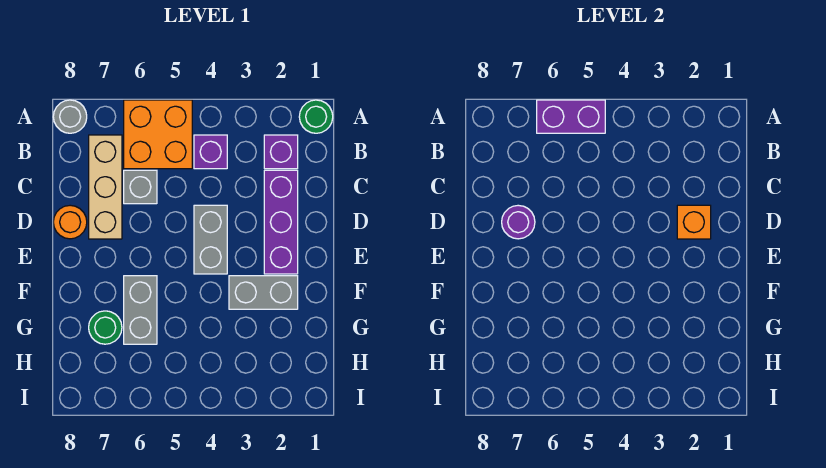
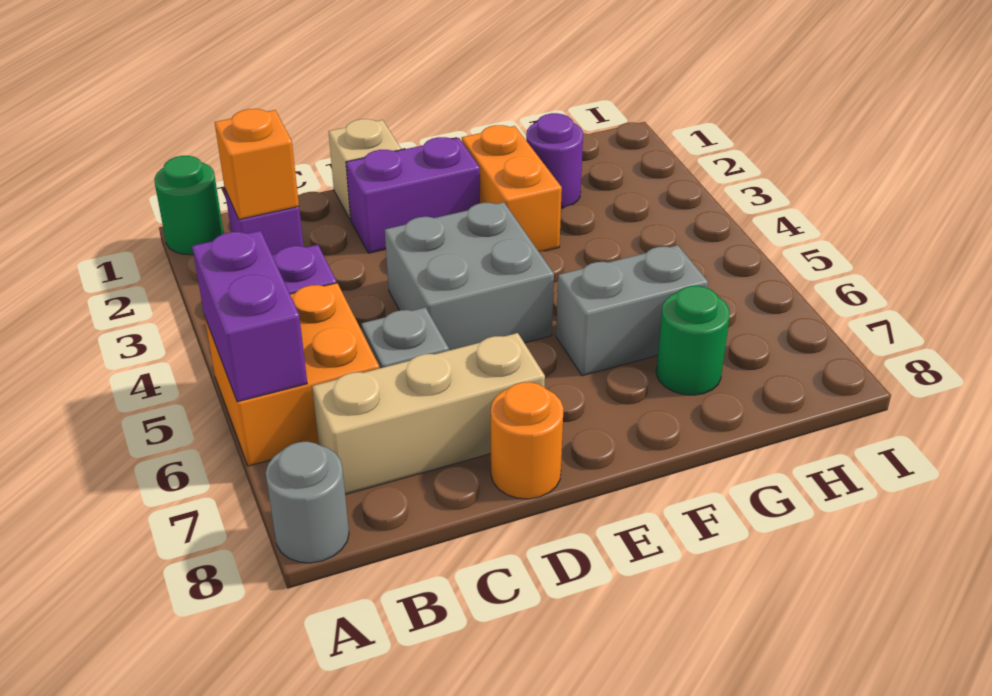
purple brick C2:E2 level 1 -> purple brick D2:E2 level 1
none -> tan brick D1 level 1
orange brick D2 level 2 -> orange brick B2 level 2
grey brick D4:E4 level 1 -> grey brick D4:E5 level 1
purple round brick D7 level 2 -> purple round brick G2 level 1
grey brick F2:F3 level 1 -> orange brick F2:F3 level 1

